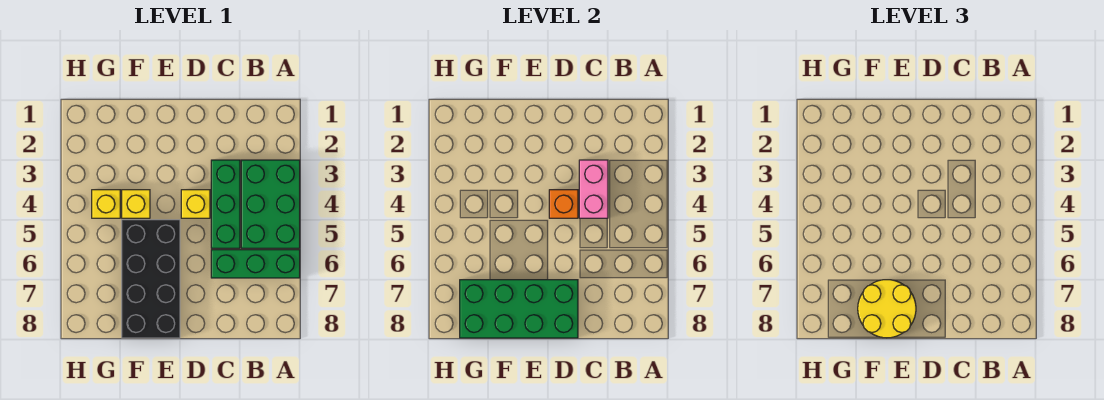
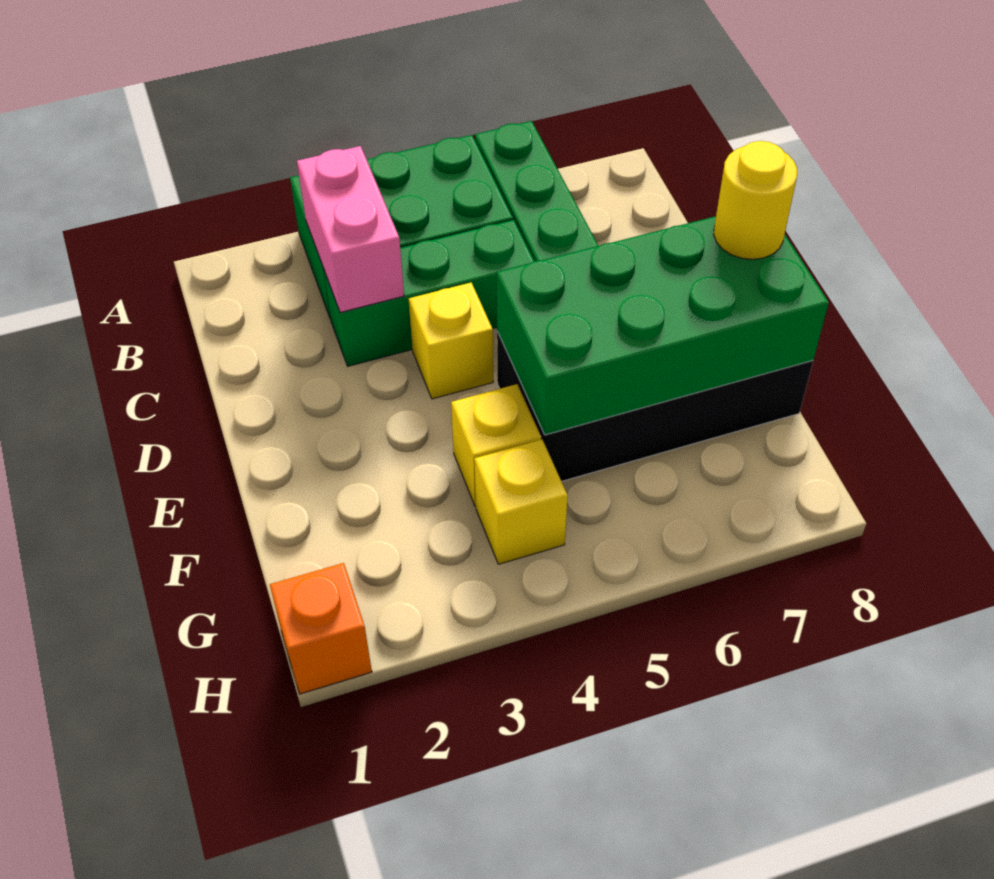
pink brick C3:C4 level 2 -> pink brick B3:C3 level 2
orange brick D4 level 2 -> orange brick H1 level 1
green brick D7:G8 level 2 -> green brick E5:F8 level 2
yellow round brick E7:F8 level 3 -> yellow round brick E8 level 3

